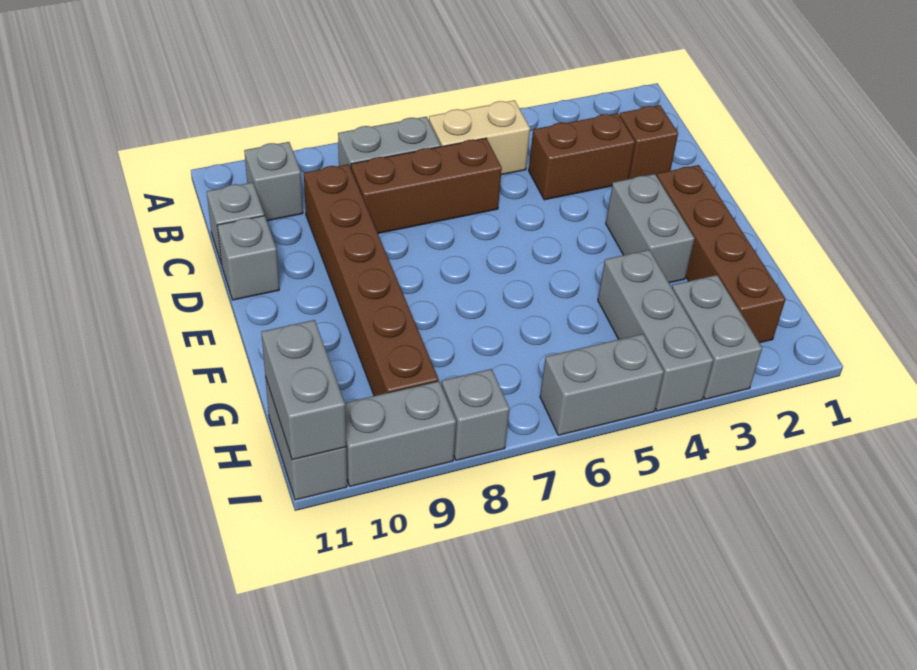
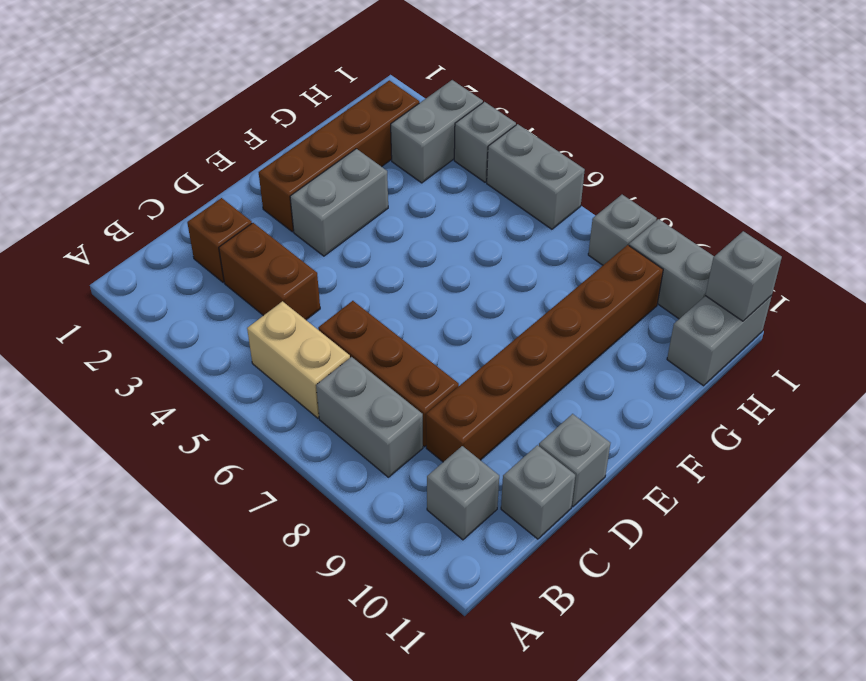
grey brick G4:I4 level 1 -> grey brick I4 level 1
grey brick H11:I11 level 2 -> grey brick I11 level 2

